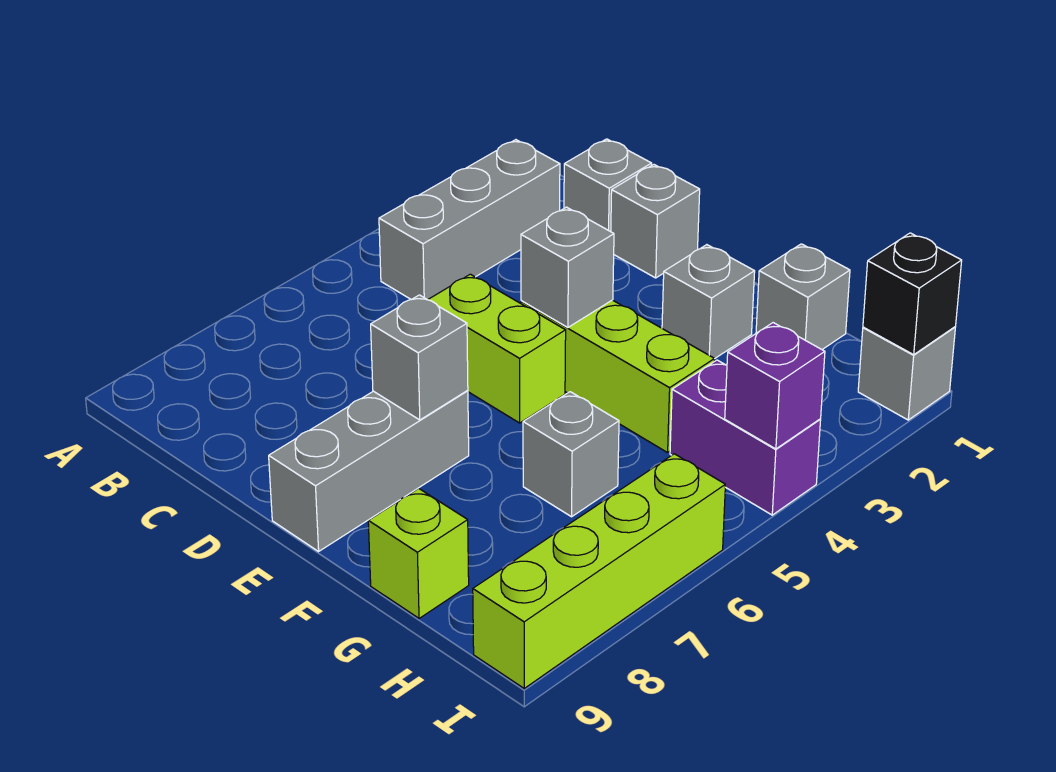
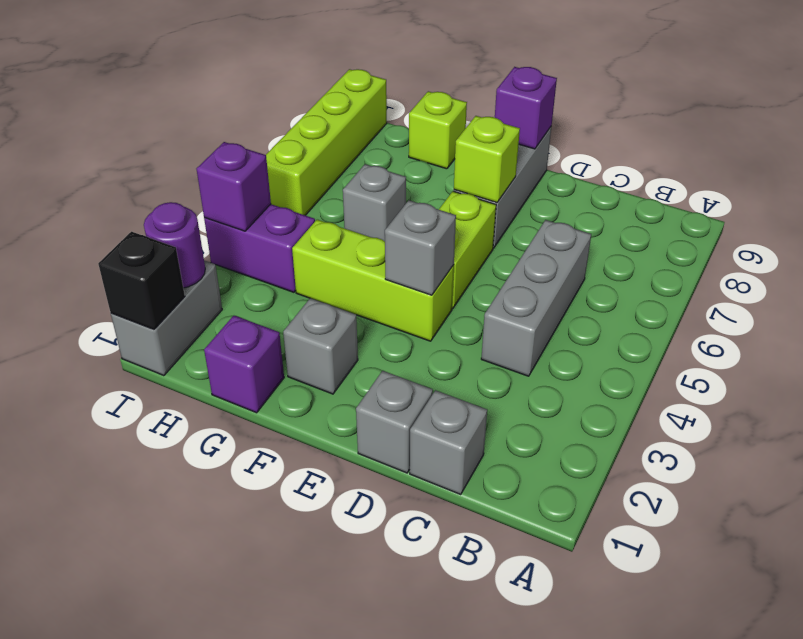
grey brick B2:B4 level 1 -> grey brick C4:C6 level 1
lime brick D5:E5 level 1 -> lime brick E5:E6 level 1
grey brick E7 level 2 -> lime brick E7 level 2
none -> purple brick E9 level 2
grey brick G1 level 1 -> purple brick G1 level 1
grey brick I1 level 1 -> grey brick I1:I2 level 1
none -> purple round brick I2 level 2

